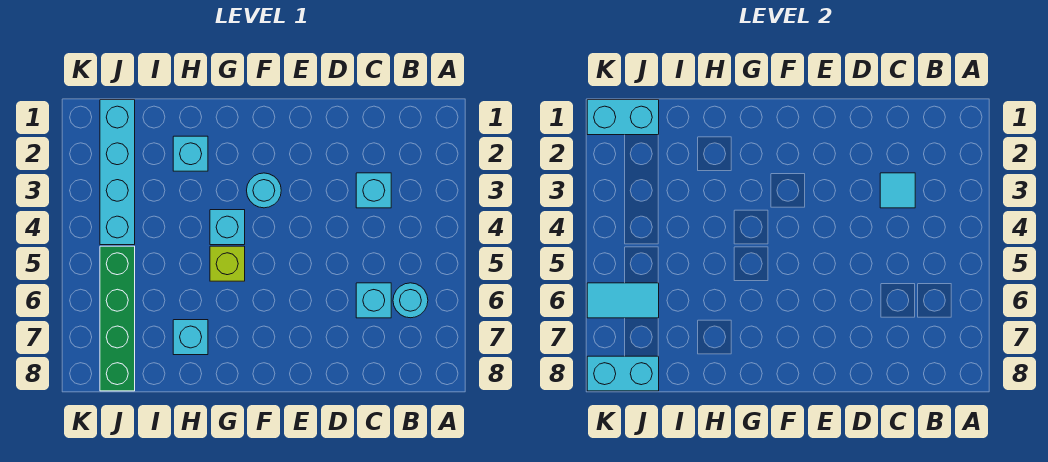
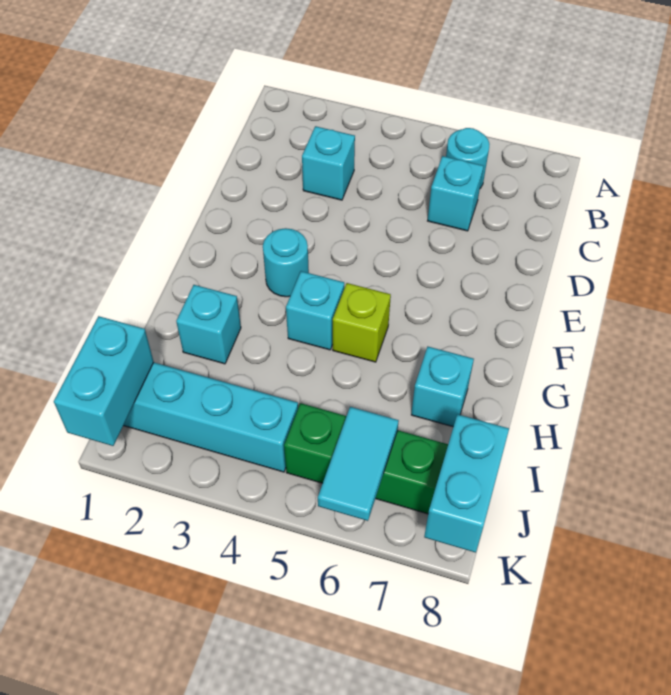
cyan tile C3 level 2 -> none

